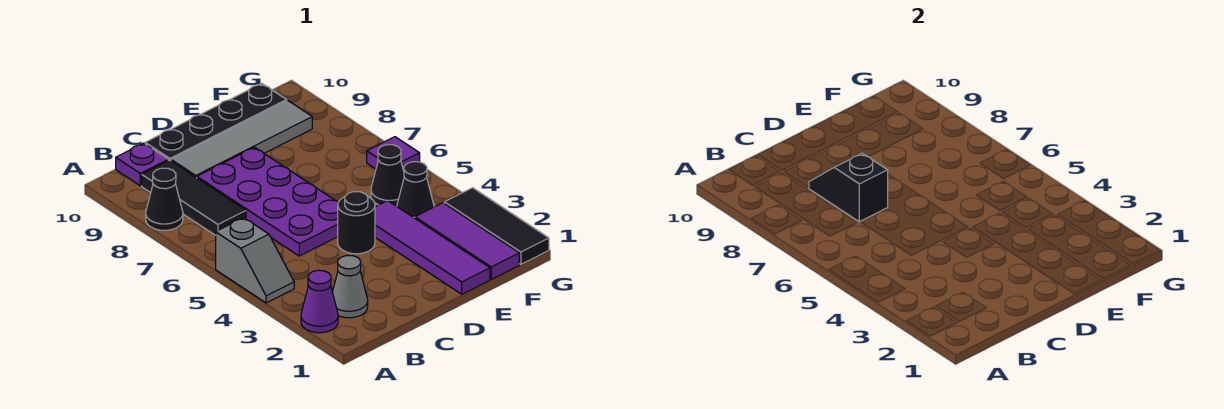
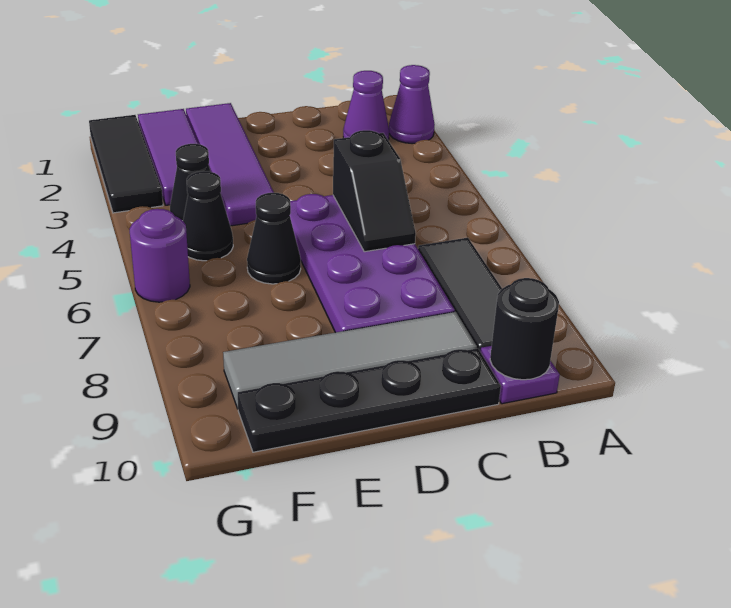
grey slope A4:A5 level 1 top 5 -> none
black cone A8 level 1 -> black cone E6 level 1
grey cone B2 level 1 -> purple cone B2 level 1
black slope C7:C8 level 2 top 7 -> black slope C5:C6 level 2 top 5
black round brick D4 level 1 -> black round brick B10 level 2
purple tile G6 level 1 -> purple round brick G6 level 1

